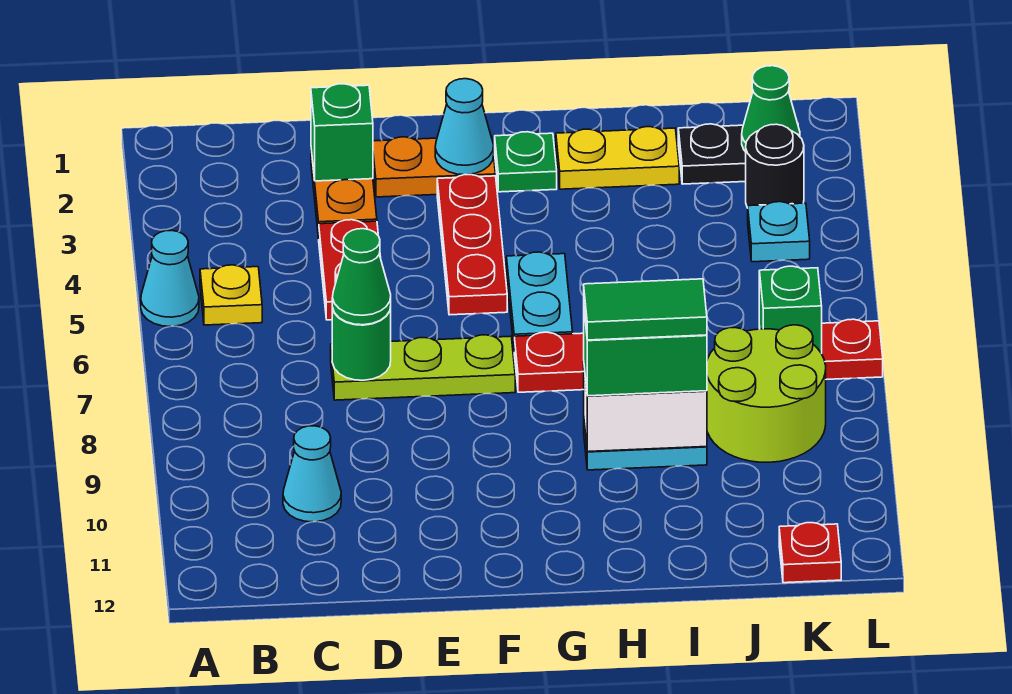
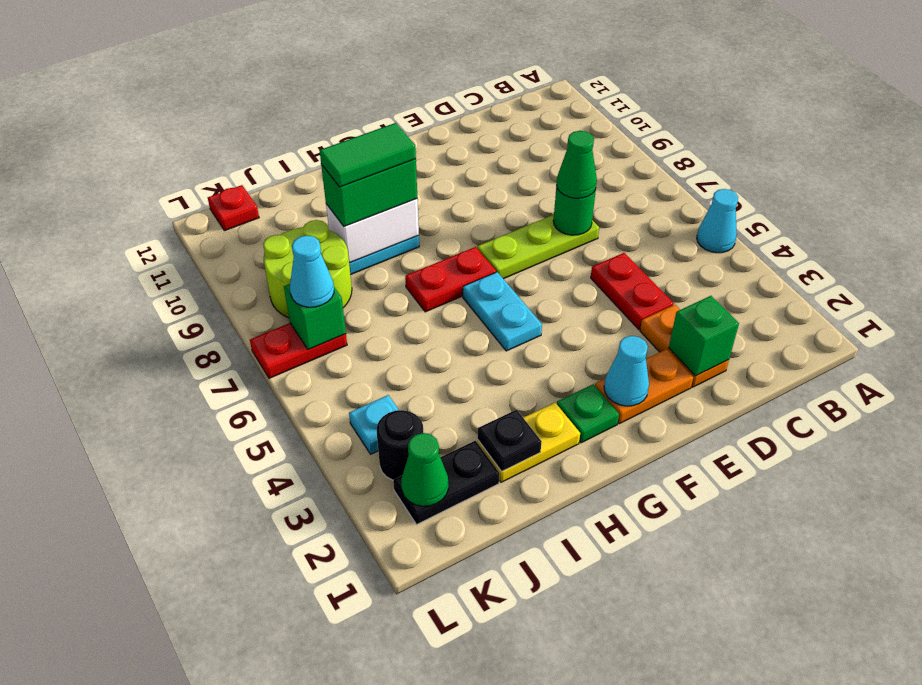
yellow plate B5 level 1 -> none
cyan cone C10 level 1 -> cyan cone K7 level 3
red plate F3:F5 level 1 -> none
none -> black plate I2 level 2

